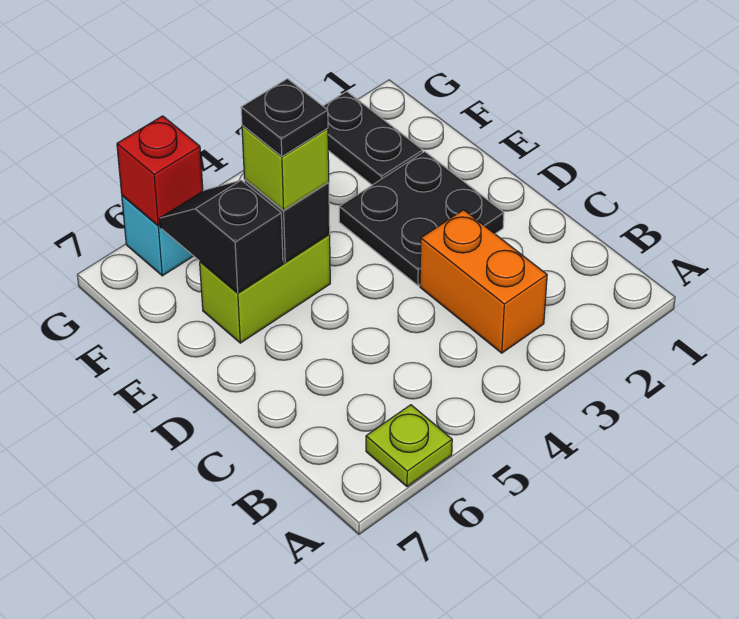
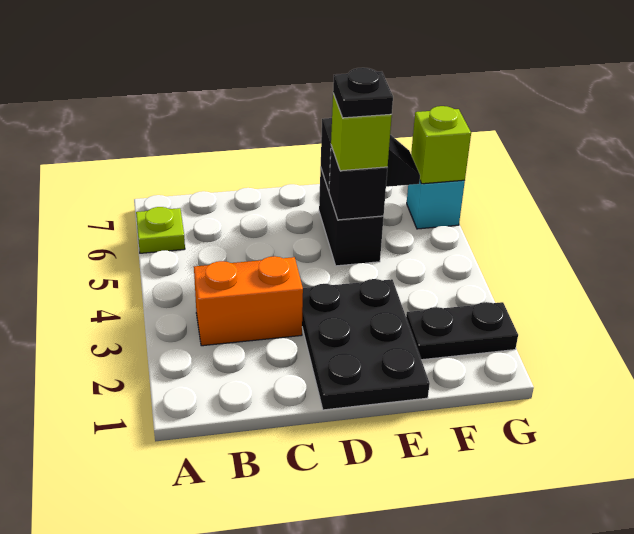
black plate D2:E3 level 1 -> black plate D1:E3 level 1
lime brick E5:E6 level 1 -> black brick E5:E6 level 1
red brick G6 level 2 -> lime brick G6 level 2

